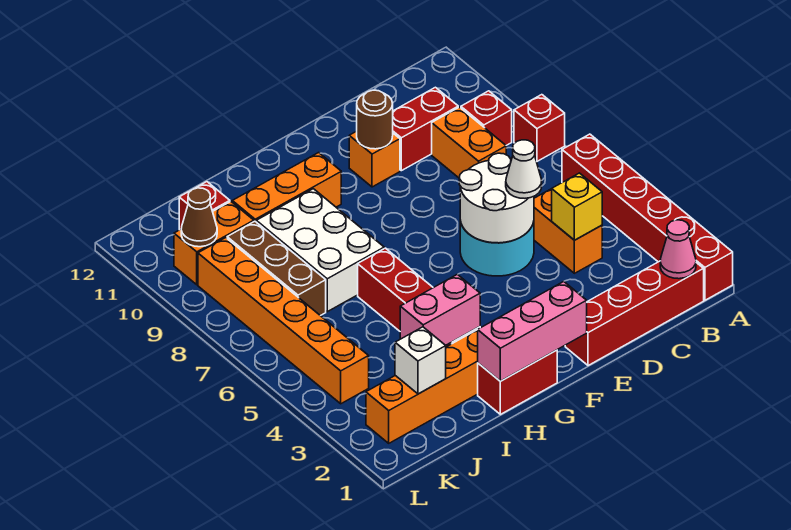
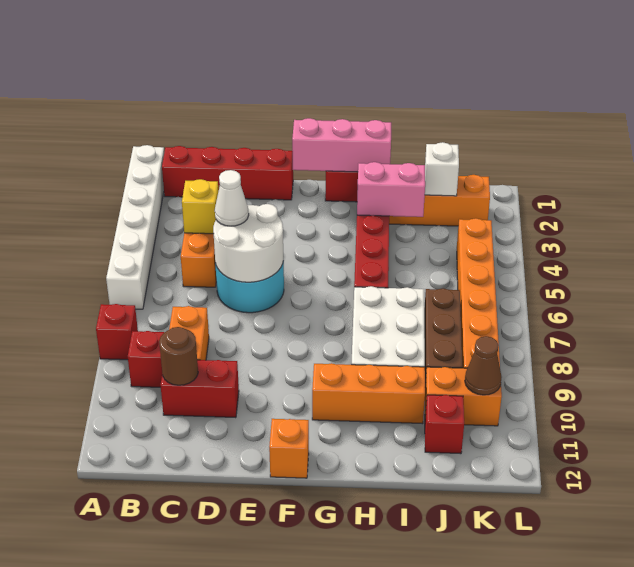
red brick A1:A6 level 1 -> white brick A1:A6 level 1
pink cone B1 level 2 -> none
orange brick E10 level 1 -> orange brick F12 level 1
brown round brick E10 level 2 -> brown round brick C10 level 2

